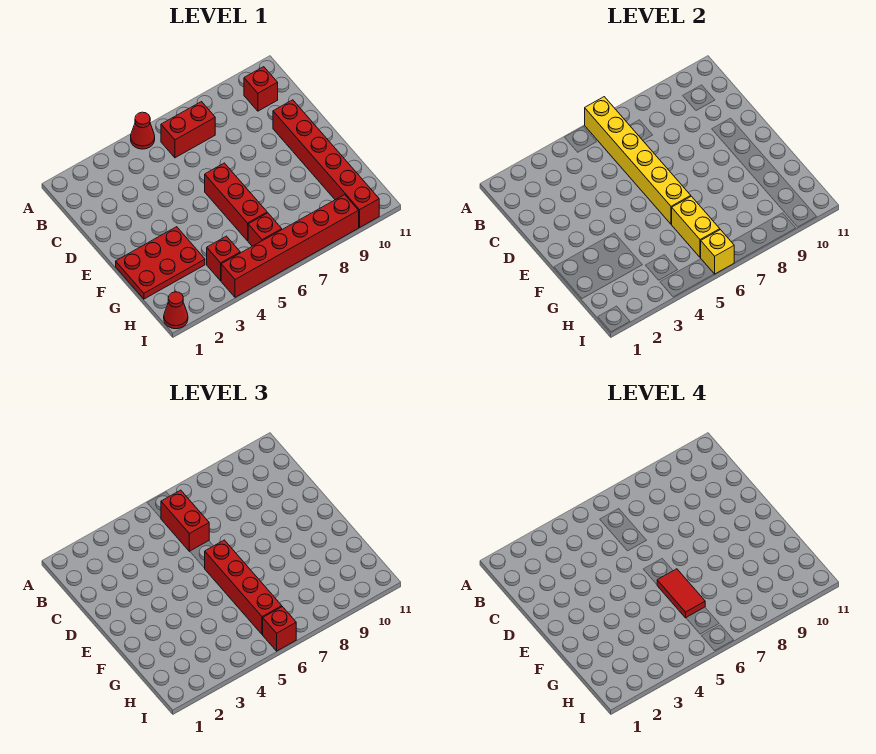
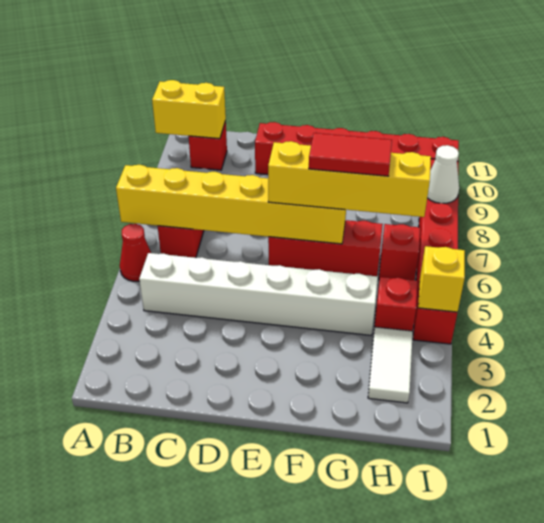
none -> white brick B4:G4 level 1
red brick B6:C6 level 3 -> none
red brick E6:H6 level 3 -> yellow brick E6:H6 level 3
red plate F1:G3 level 1 -> none
yellow brick G6:H6 level 2 -> yellow brick A10:B10 level 2
none -> white tile H2:H3 level 1
red cone I1 level 1 -> none
yellow brick I6 level 2 -> yellow brick I4 level 2
red brick I6 level 3 -> none
none -> white cone I8 level 2

